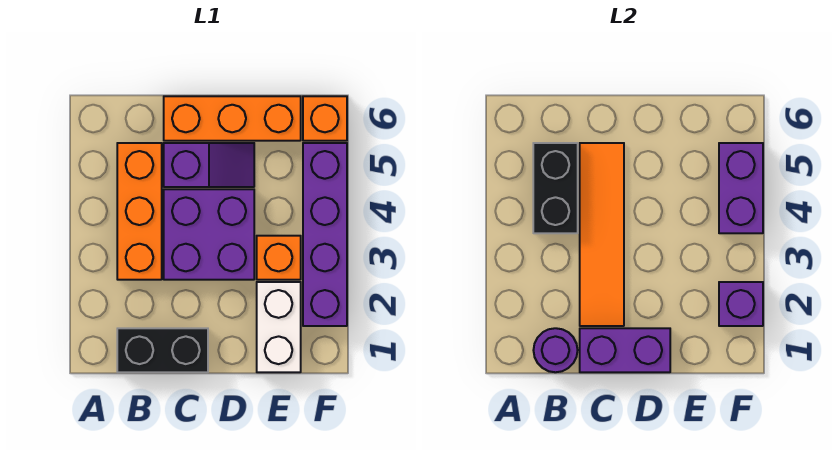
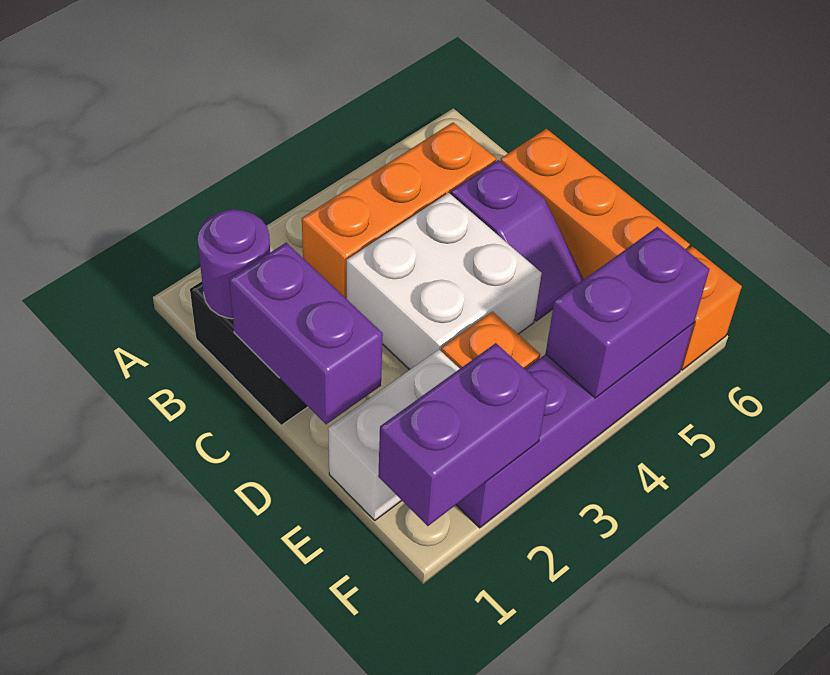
black brick B4:B5 level 2 -> none
orange tile C2:C5 level 2 -> none
purple brick C3:D4 level 1 -> white brick C3:D4 level 1
purple brick F2 level 2 -> purple brick F1:F2 level 2

